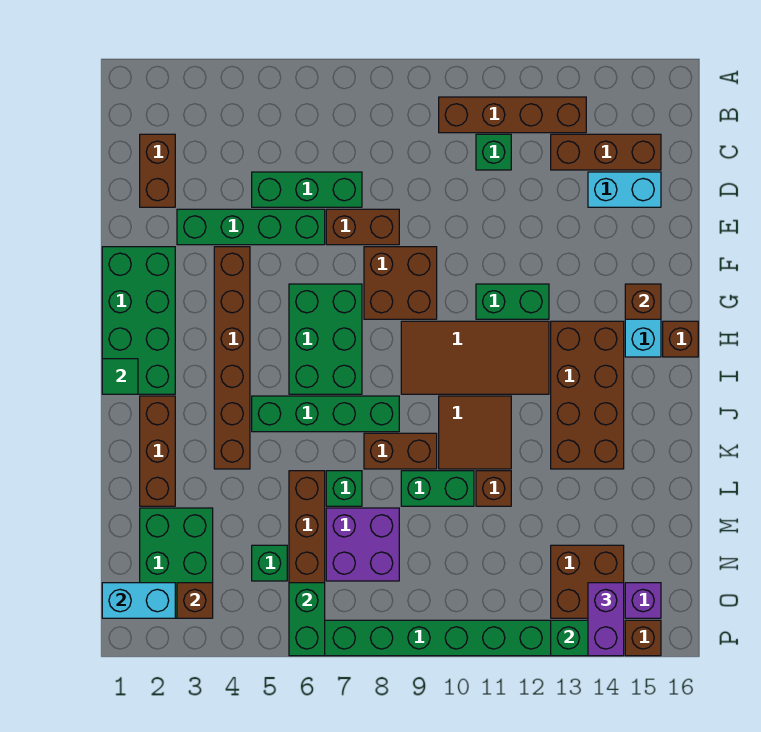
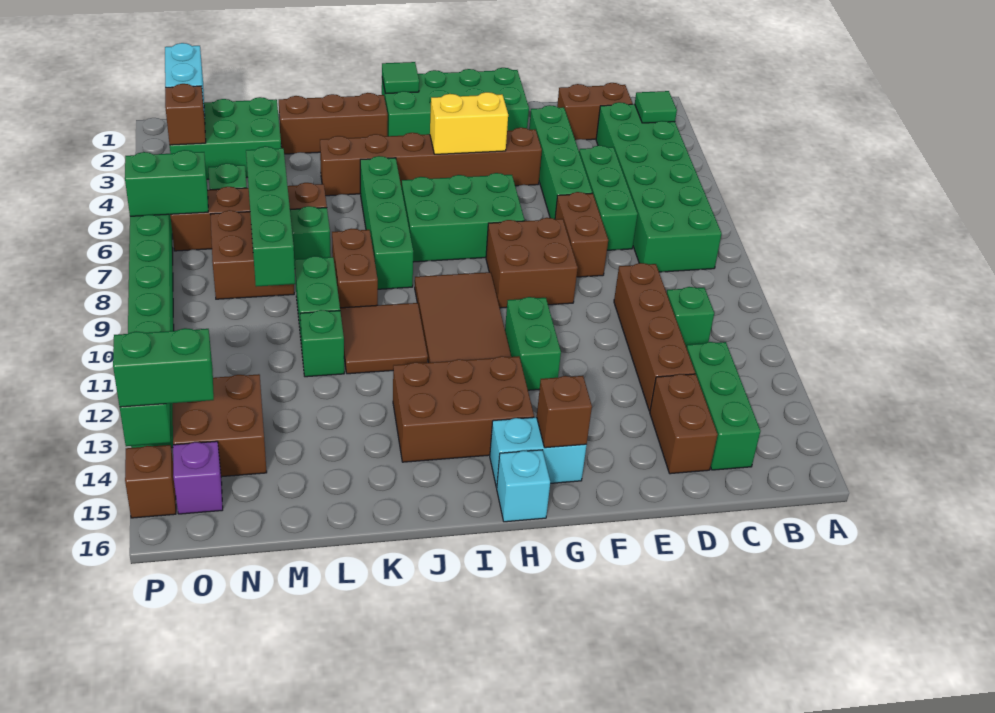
none -> green brick B3:C8 level 1
none -> green tile B3 level 2
brown brick B10:B13 level 1 -> brown brick D10:D13 level 1
brown brick C13:C15 level 1 -> green brick C13:C15 level 1
cyan brick D14:D15 level 1 -> brown brick D14:D15 level 1
none -> yellow brick G4:H4 level 2
brown brick H13:K14 level 1 -> brown brick H13:J14 level 1
brown brick H16 level 1 -> cyan brick H16 level 1
brown brick L11 level 1 -> green brick L11 level 1
none -> green brick M6:M9 level 2
purple brick M7:N8 level 1 -> brown brick M7:N8 level 1
purple brick O14:P14 level 3 -> green brick O14:P14 level 3

